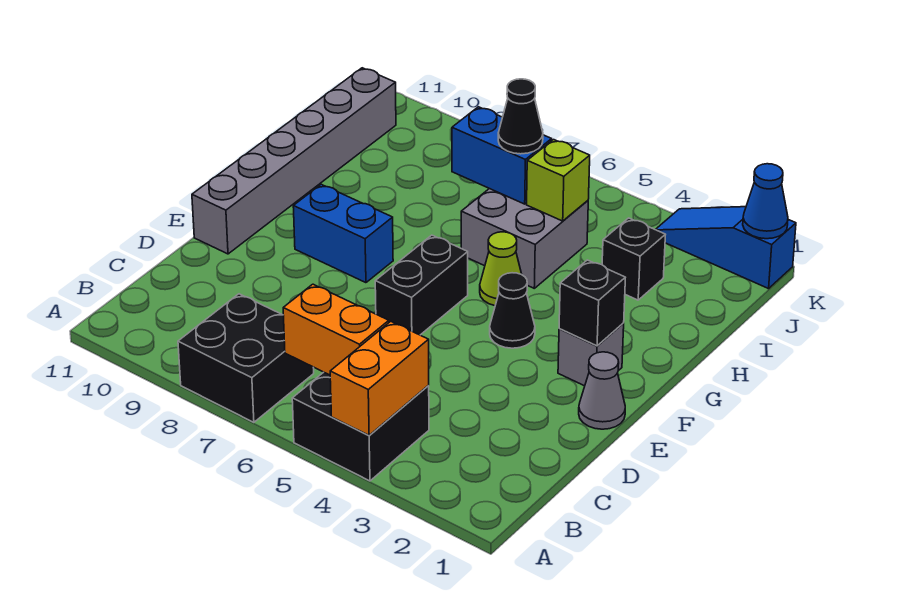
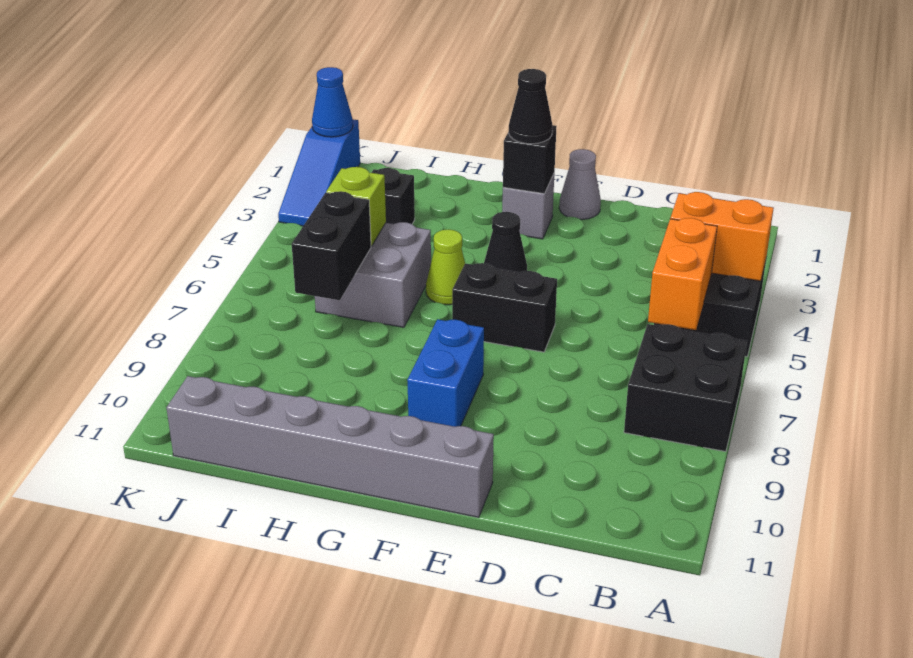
blue brick I6:I7 level 2 -> black brick I6:I7 level 2
black cone I6 level 3 -> black cone F2 level 3

